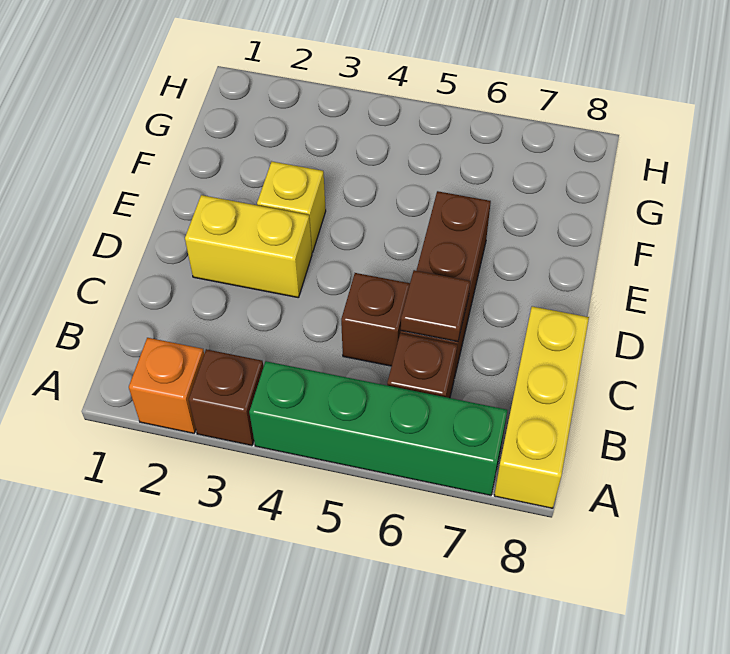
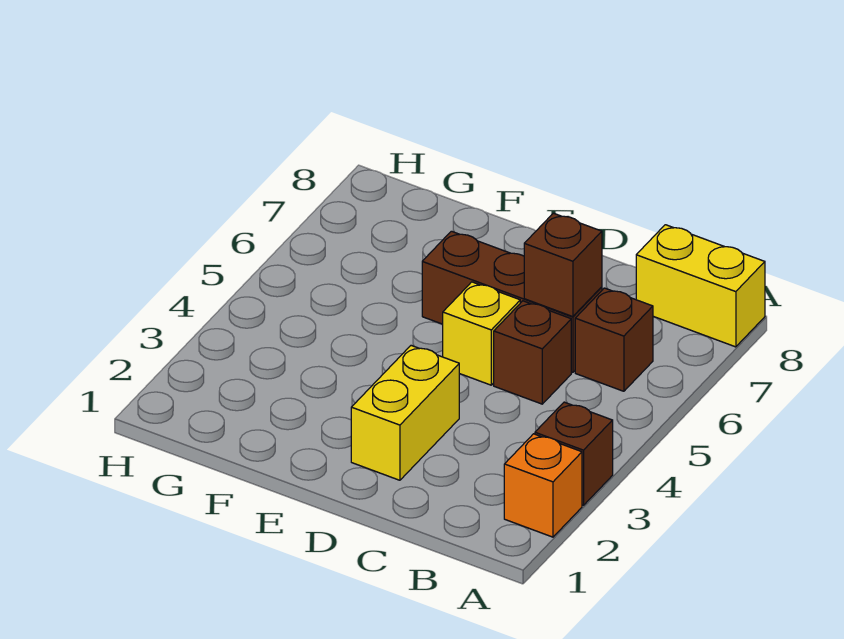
green brick A4:A7 level 1 -> none
yellow brick A8:C8 level 1 -> yellow brick A8:B8 level 1
brown tile C6 level 2 -> brown brick C6 level 2
yellow brick E3 level 1 -> yellow brick D5 level 1

